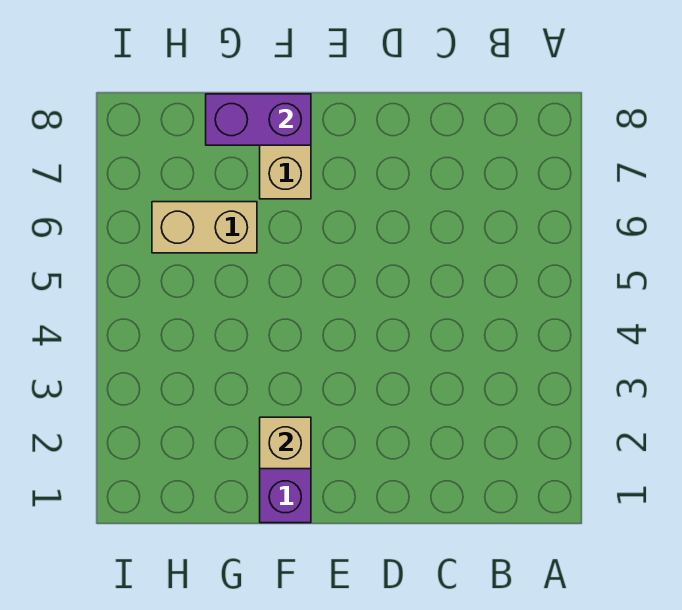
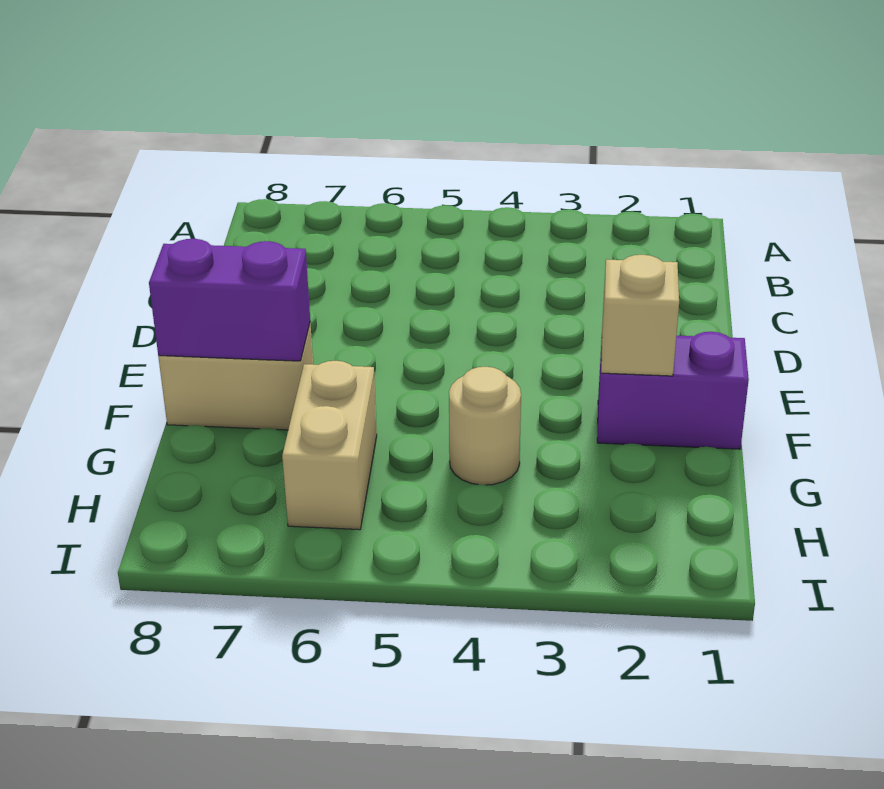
purple brick F8:G8 level 2 -> purple brick F7:F8 level 2
none -> tan round brick G4 level 1

